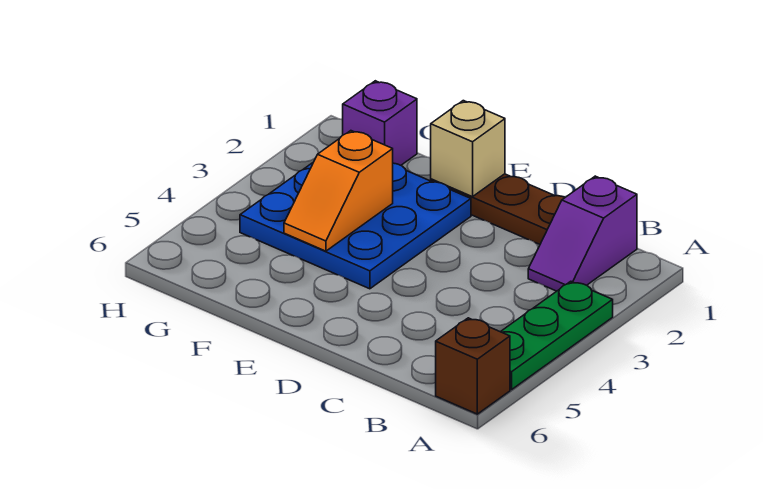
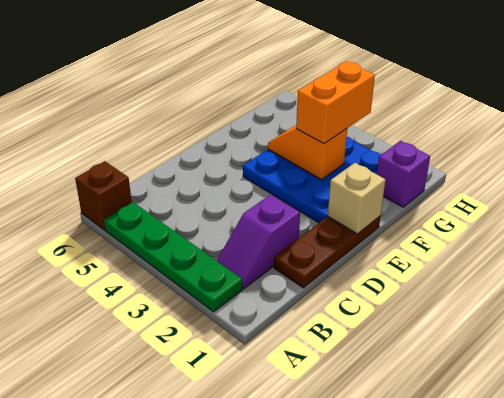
green plate A3:A5 level 1 -> green plate A2:A5 level 1
purple slope B1:B2 level 1 top 1 -> purple slope B2:C2 level 1 top C
none -> orange brick F3:G3 level 3

